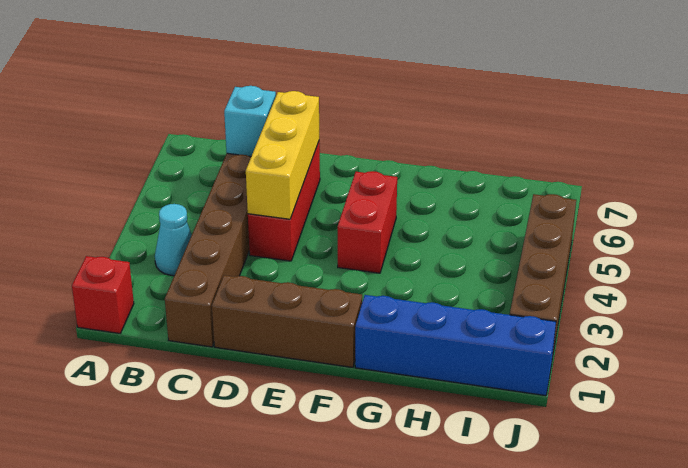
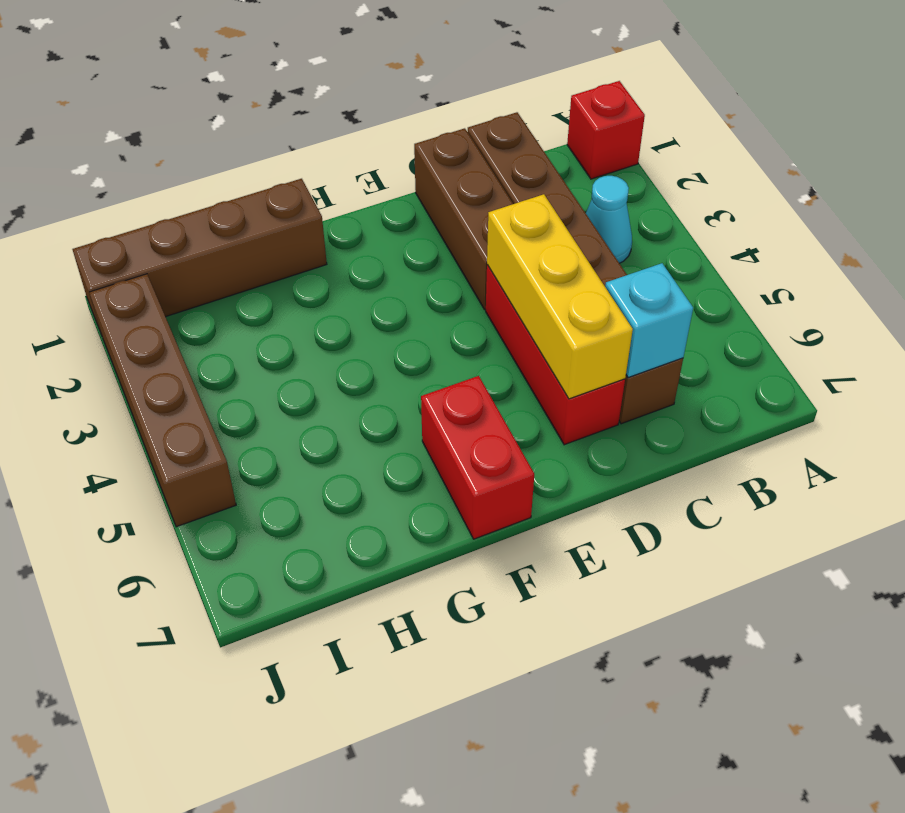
brown brick D1:F1 level 1 -> brown brick D1:D3 level 1
red brick F4:F5 level 1 -> red brick F6:F7 level 1
blue brick G1:J1 level 1 -> brown brick G1:J1 level 1

